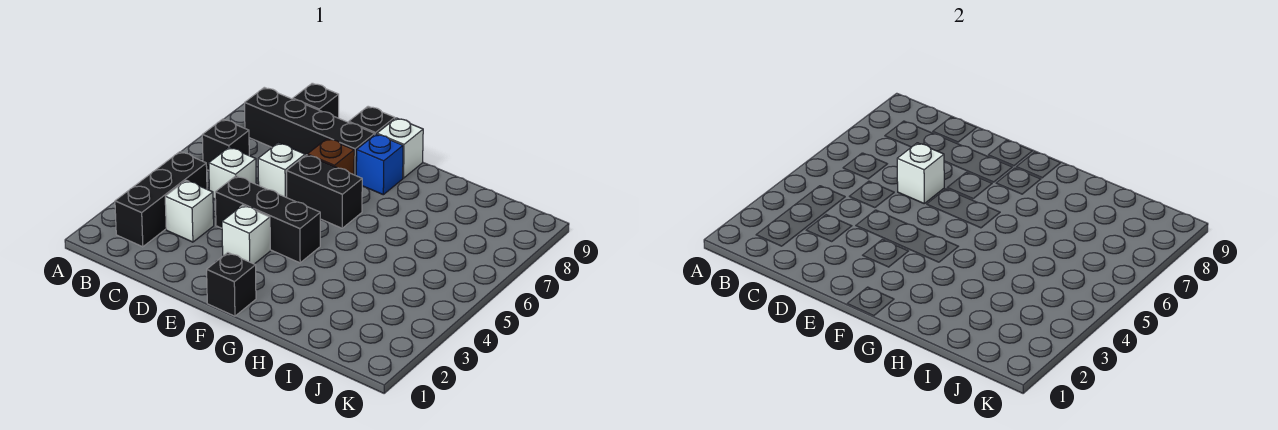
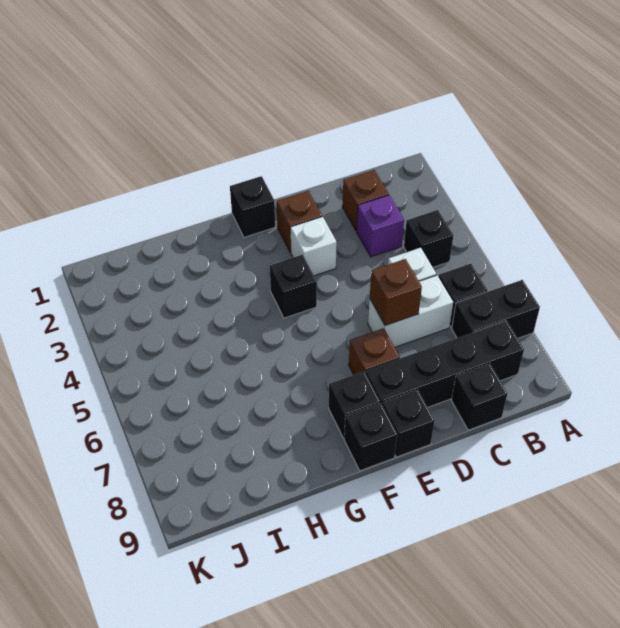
black brick B2:B4 level 1 -> black brick B4 level 1
none -> brown brick C2 level 1
white brick C3 level 1 -> purple brick C3 level 1
black brick D4:F4 level 1 -> black brick F4 level 1
white brick D6 level 1 -> white brick C6:D6 level 1
white brick D6 level 2 -> brown brick D6 level 2
none -> brown brick E2 level 1
black brick E6:F6 level 1 -> black brick A7:B7 level 1
blue brick F8 level 1 -> black brick F8 level 1
white brick F9 level 1 -> black brick F9 level 1

